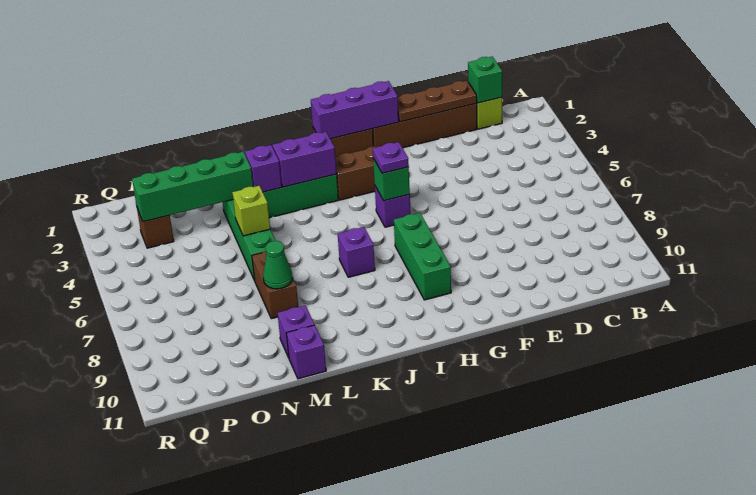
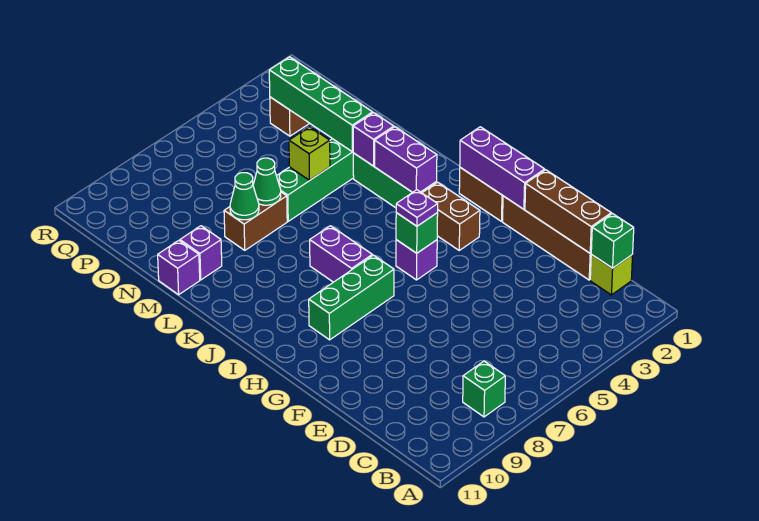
none -> green brick B8 level 1
brown plate D1:F1 level 2 -> brown brick D1:F1 level 2
purple brick J7 level 1 -> purple brick I7:J7 level 1
none -> green cone M7 level 2

